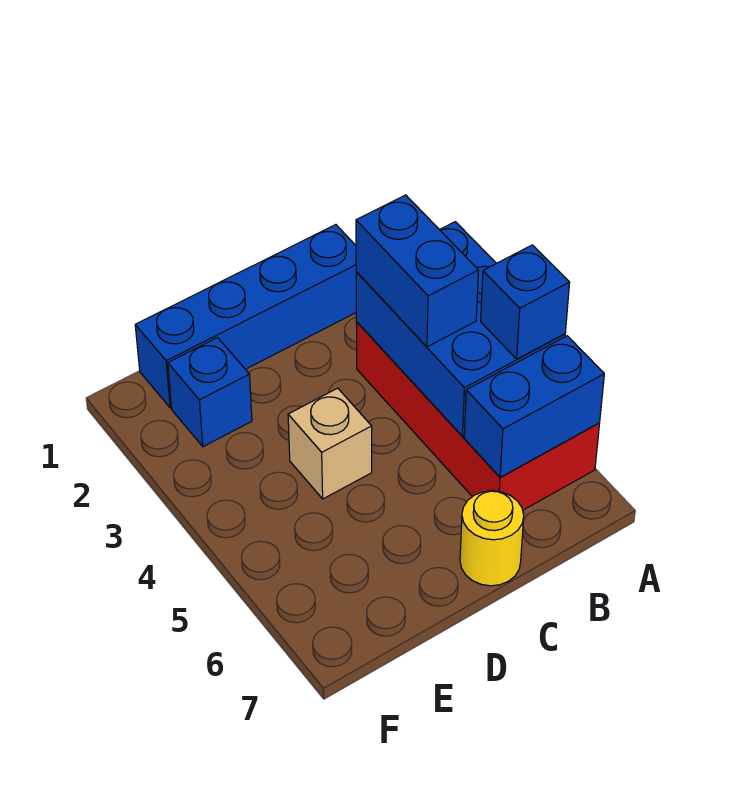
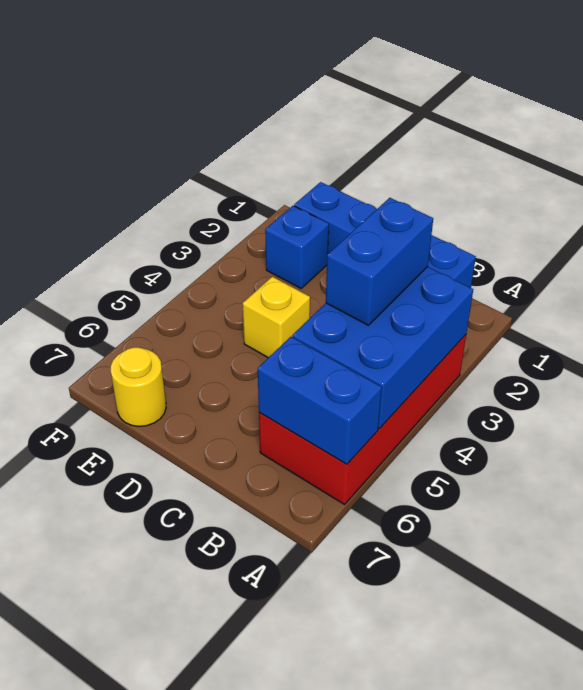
blue brick A5 level 3 -> none
yellow round brick C7 level 1 -> yellow round brick E7 level 1
tan brick D4 level 1 -> yellow brick D4 level 1

